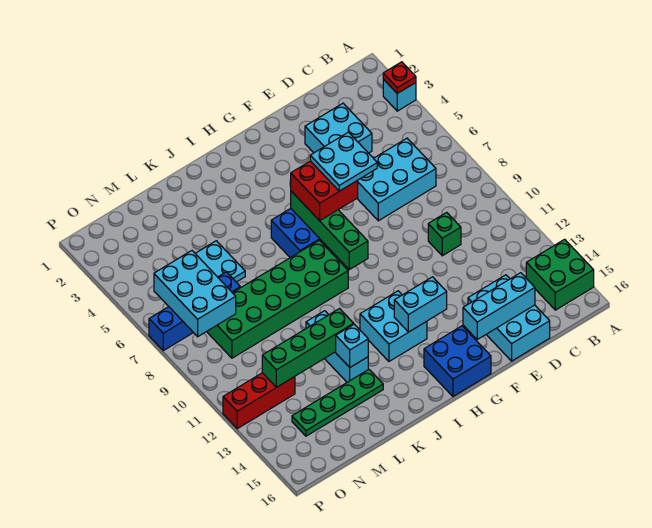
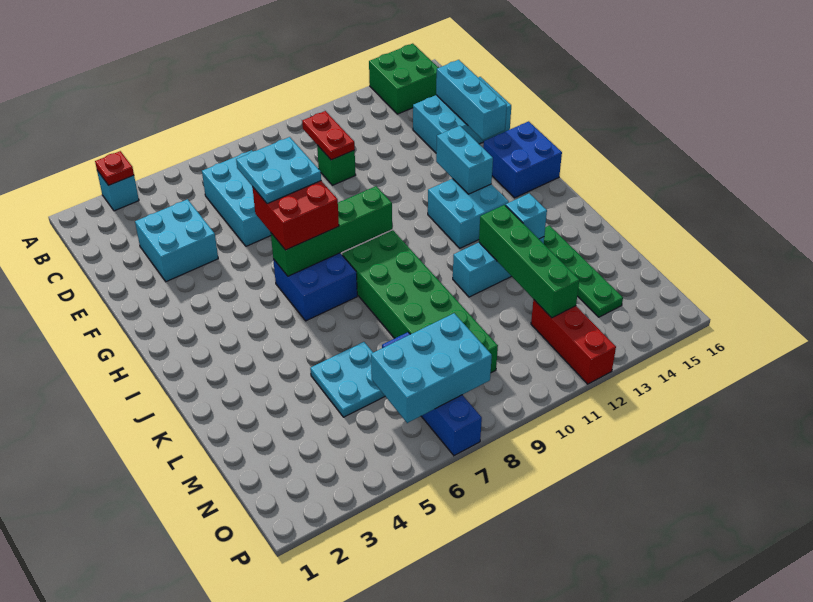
none -> red plate C10:D10 level 2

